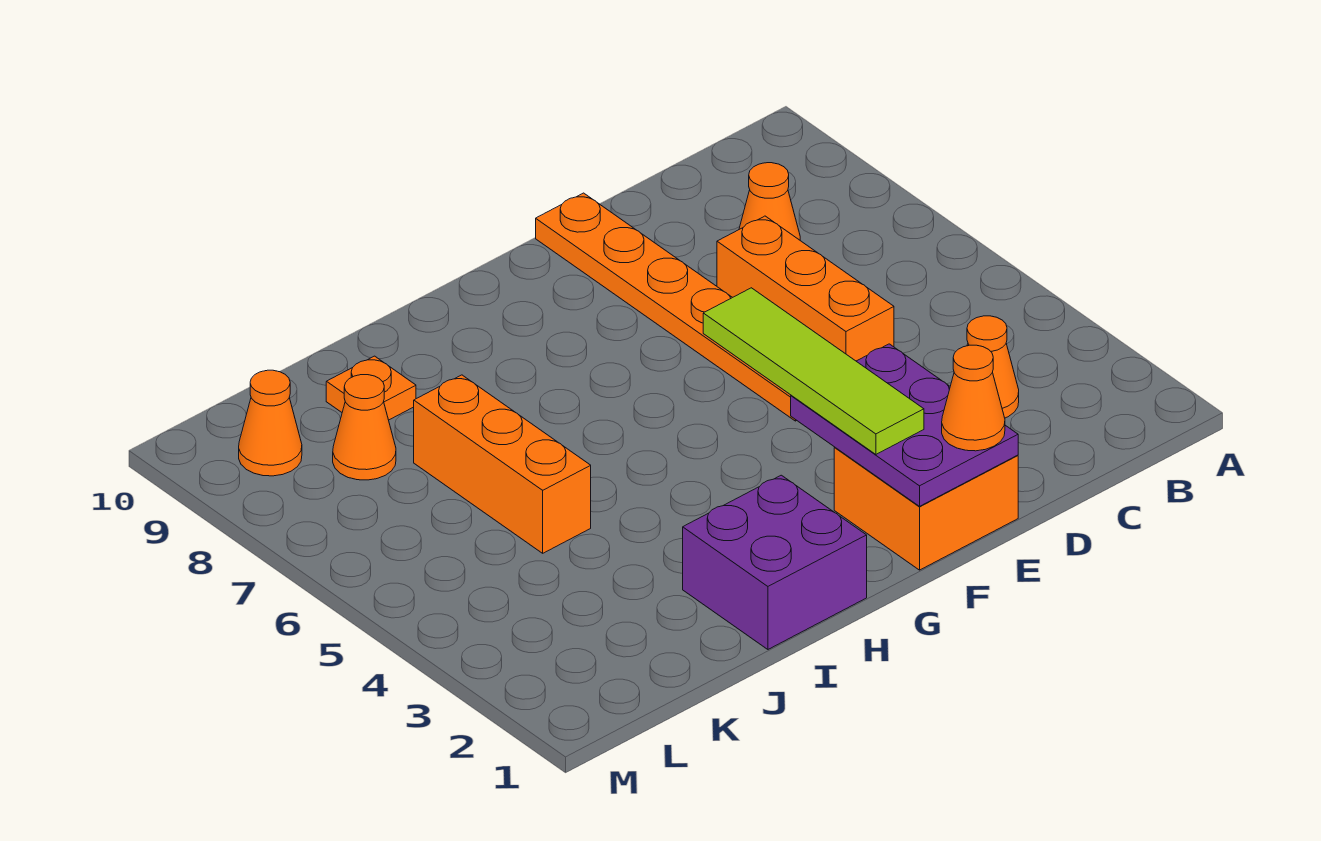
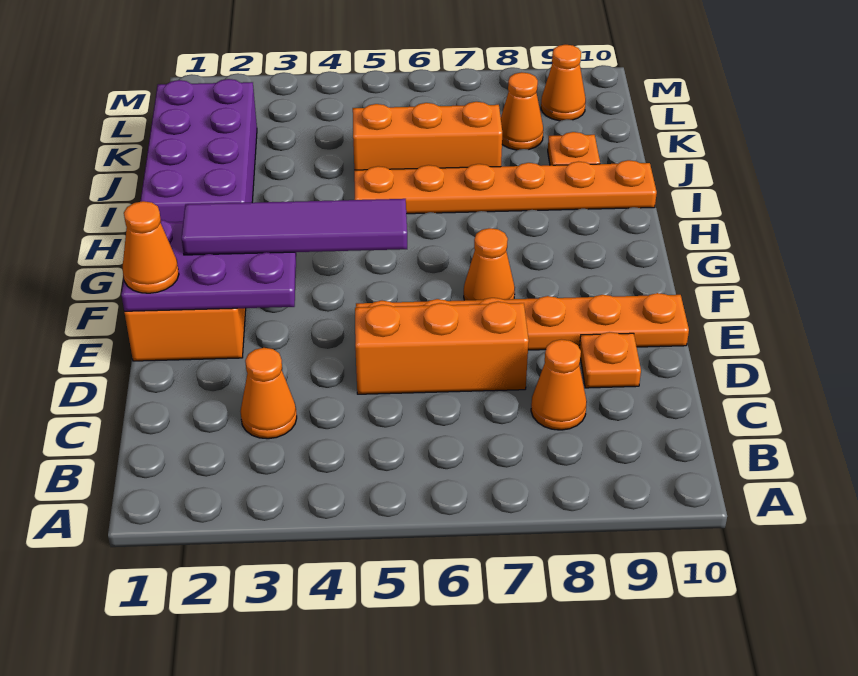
none -> orange plate D9 level 1
lime tile F2:F5 level 3 -> purple tile F2:F5 level 3
none -> orange cone F7 level 1
purple brick H1:I2 level 1 -> purple brick H1:K2 level 1
none -> orange plate I5:I10 level 1

